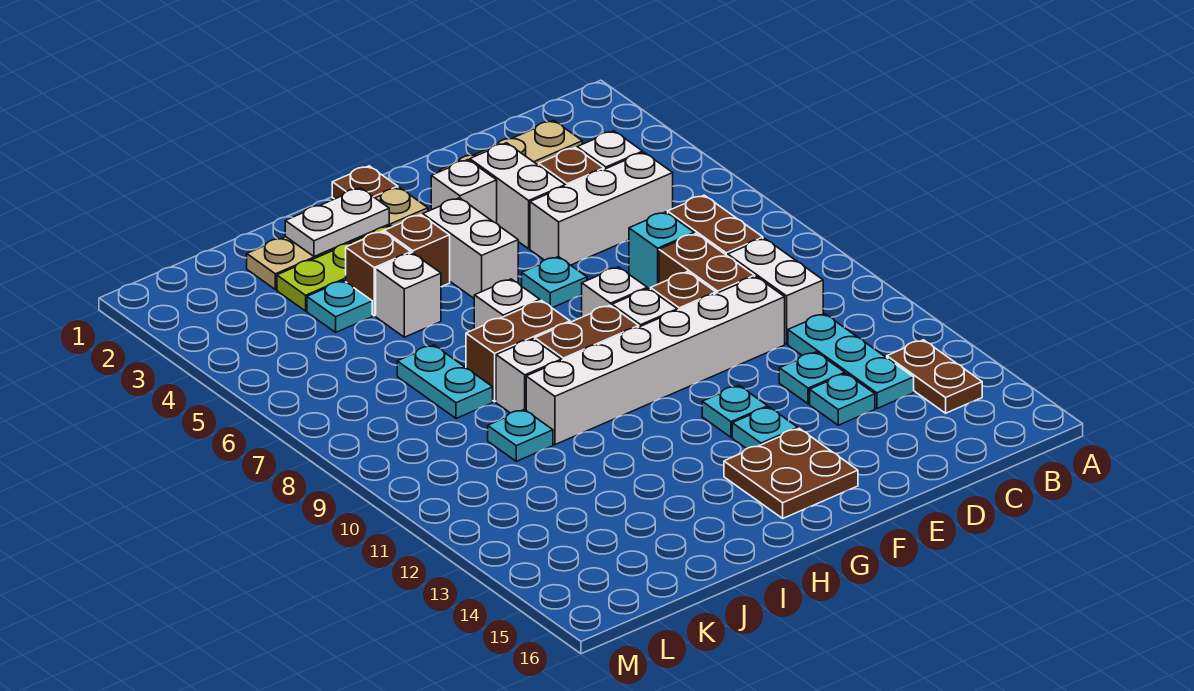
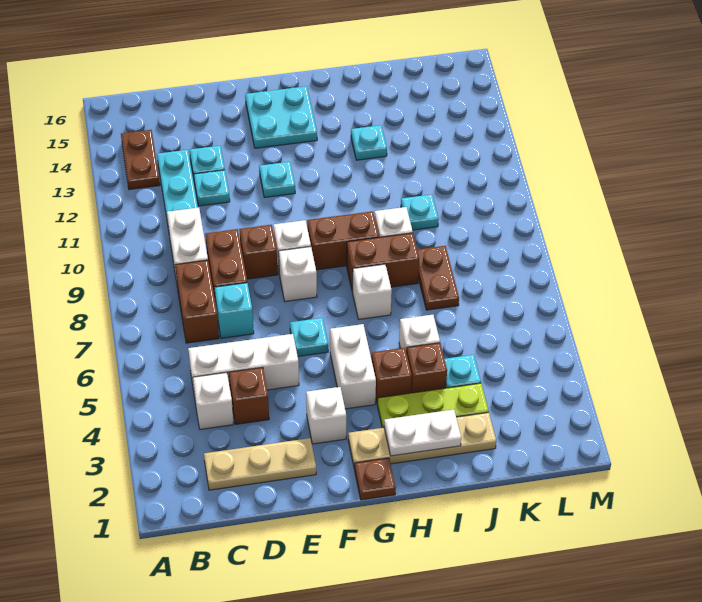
white brick D10:I10 level 1 -> none
white brick E3:E4 level 1 -> none
cyan plate F13 level 1 -> cyan plate I13 level 1
brown plate F14:G15 level 1 -> cyan plate F14:G15 level 1
cyan plate J7:J8 level 1 -> brown plate J7:J8 level 1

